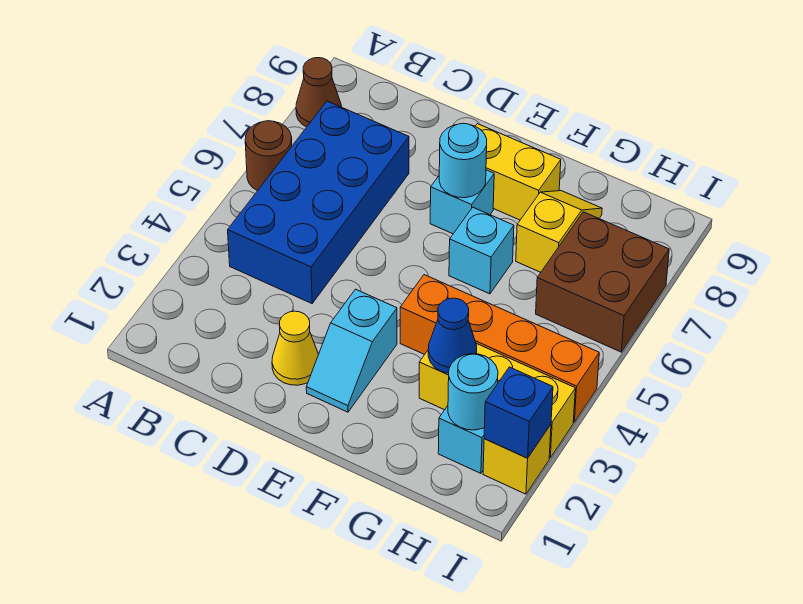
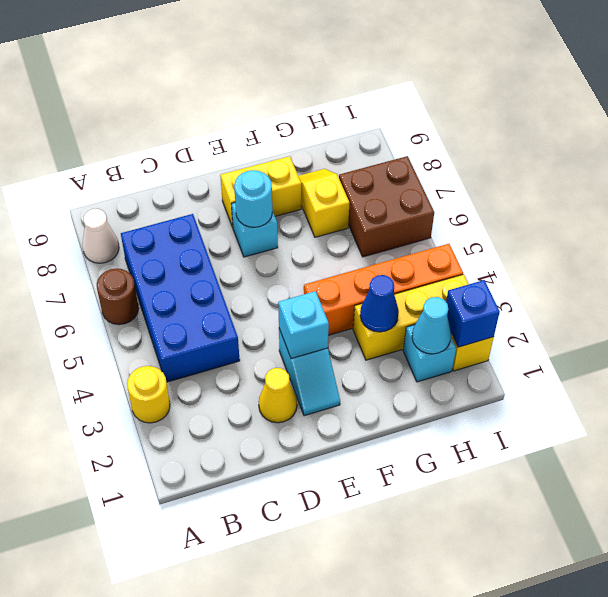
none -> yellow round brick A3 level 1
brown cone A8 level 1 -> white cone A8 level 1
cyan brick F6 level 1 -> cyan brick E3 level 2
cyan round brick H2 level 2 -> cyan cone H2 level 2

